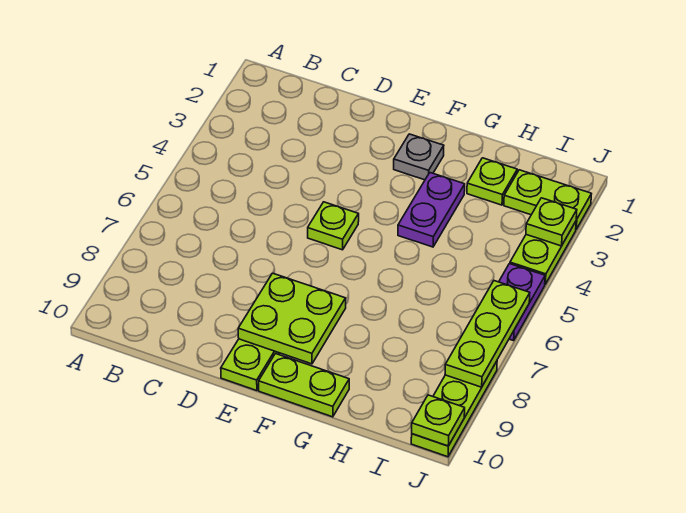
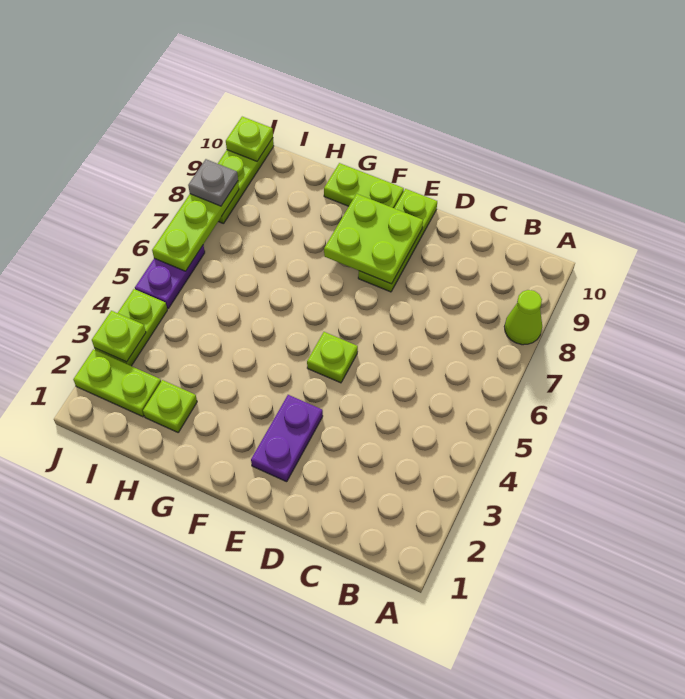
none -> lime cone A8 level 1
grey plate F2 level 1 -> grey plate J8 level 3
purple plate G3:G4 level 1 -> purple plate E2:E3 level 1

